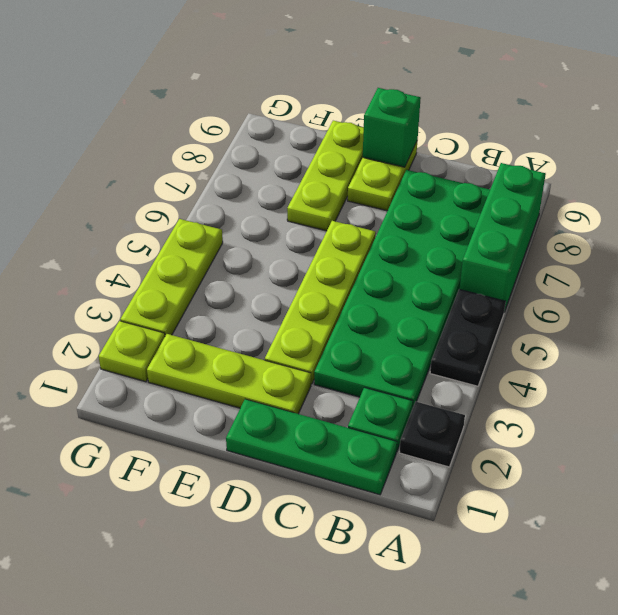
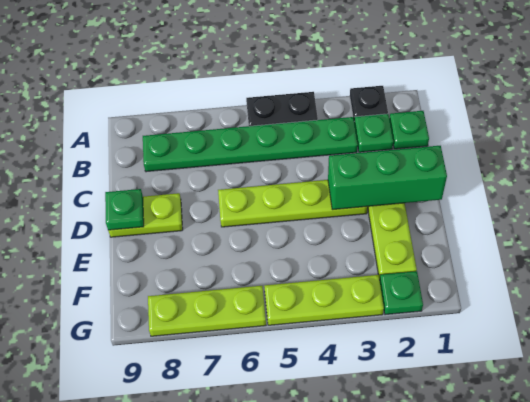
green brick A6:A8 level 1 -> green brick D1:D3 level 2
green plate B1:D1 level 1 -> green plate B1 level 1
green plate B3:C8 level 1 -> green plate B3:B8 level 1
green brick D9 level 2 -> green plate D9 level 2
lime plate E7:E9 level 1 -> lime plate G6:G8 level 1
lime plate G2 level 1 -> green plate G2 level 1

